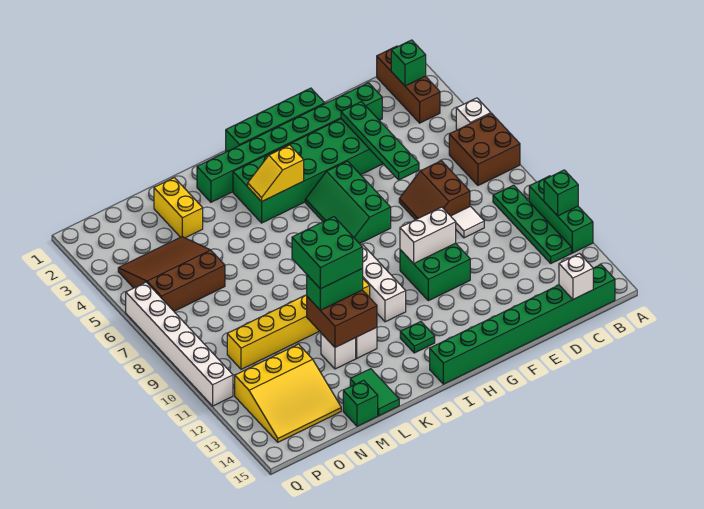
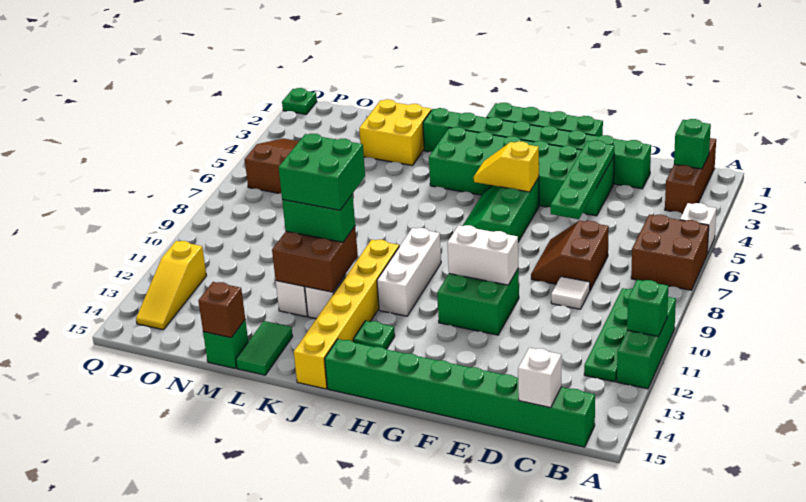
yellow slope I4:J4 level 2 top I -> yellow slope G5:H5 level 2 top G
yellow brick J10:O10 level 1 -> yellow brick J10:J15 level 1
yellow brick M2:M3 level 1 -> yellow brick L2:M3 level 1
none -> brown brick M15 level 2
yellow slope N12:P14 level 1 top 12 -> yellow slope P12:P14 level 1 top 12
none -> green plate Q1 level 1
white brick Q6:Q11 level 1 -> none

